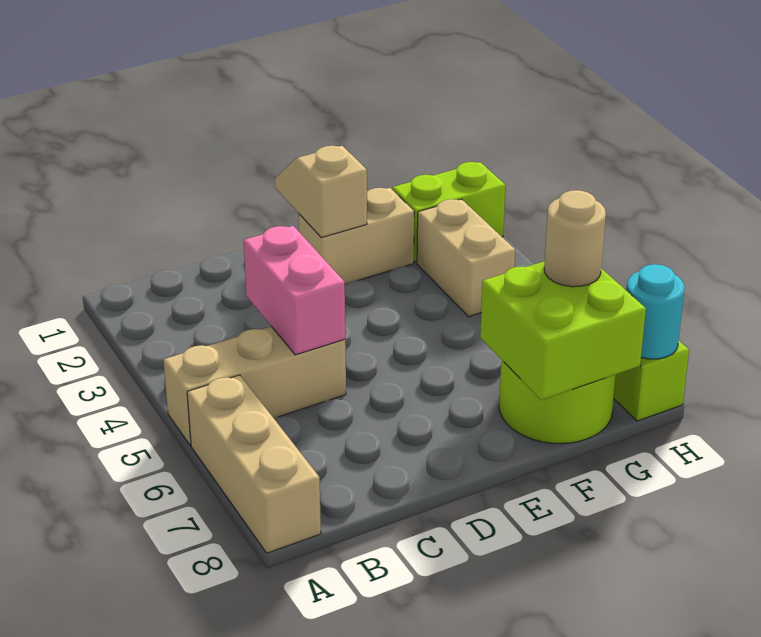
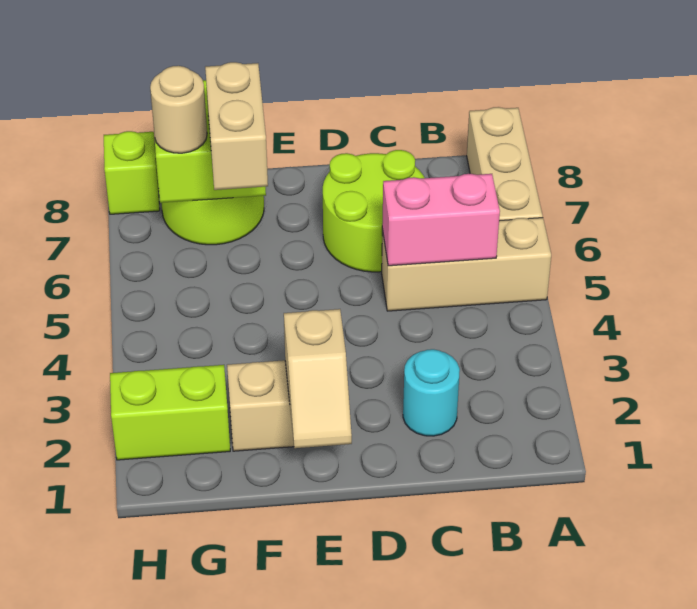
pink brick C4:C5 level 2 -> pink brick B5:C5 level 2
none -> lime round brick C6:D7 level 1
tan brick G3:G4 level 1 -> tan brick F6:F7 level 3
cyan round brick H8 level 2 -> cyan round brick C2 level 1

